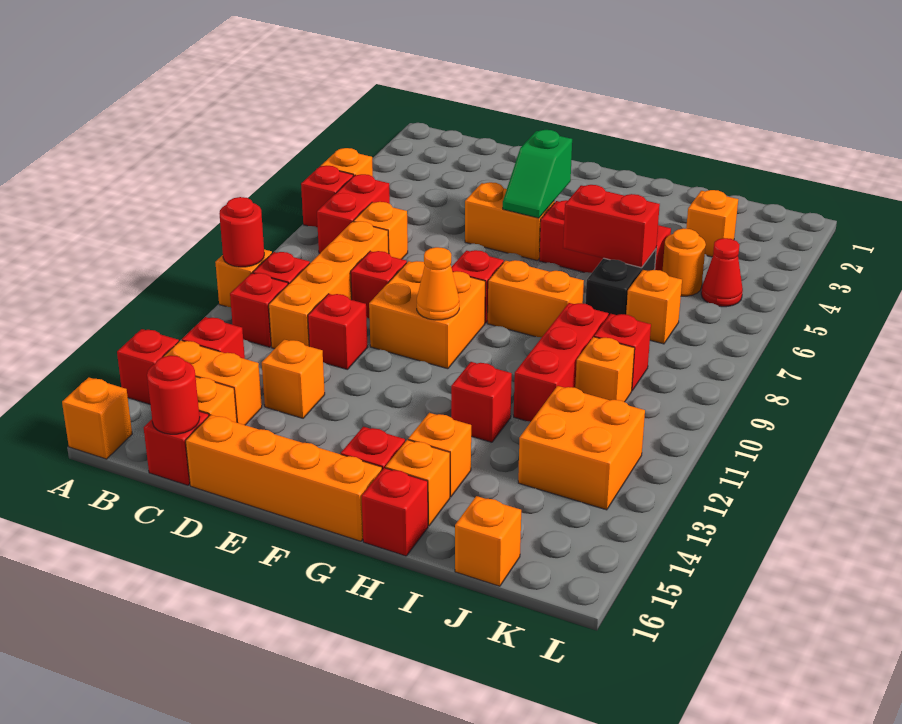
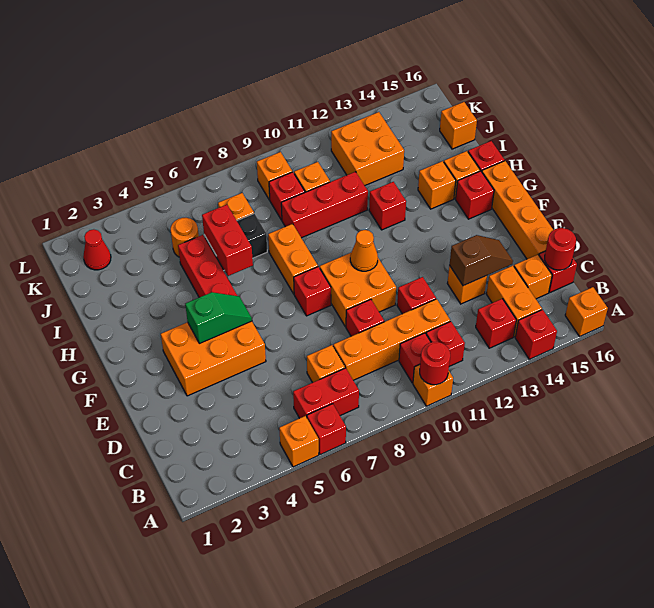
none -> brown slope D13:D14 level 2 top 13
orange brick E5:F5 level 1 -> orange brick E3:F5 level 1
orange brick J3 level 1 -> orange brick K9 level 1
red cone K5 level 1 -> red cone K2 level 1

